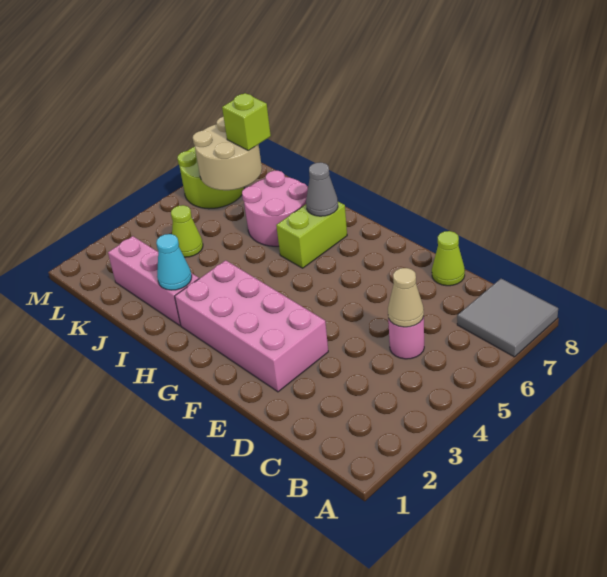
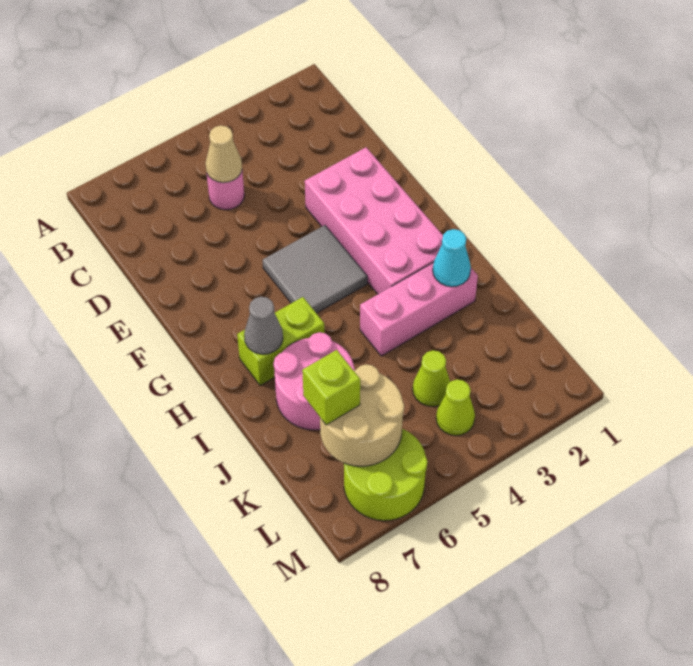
grey tile A7:B8 level 1 -> grey tile F4:G5 level 1
lime cone D8 level 1 -> lime cone L4 level 1
pink brick I2:K2 level 1 -> pink brick I2:I4 level 1

